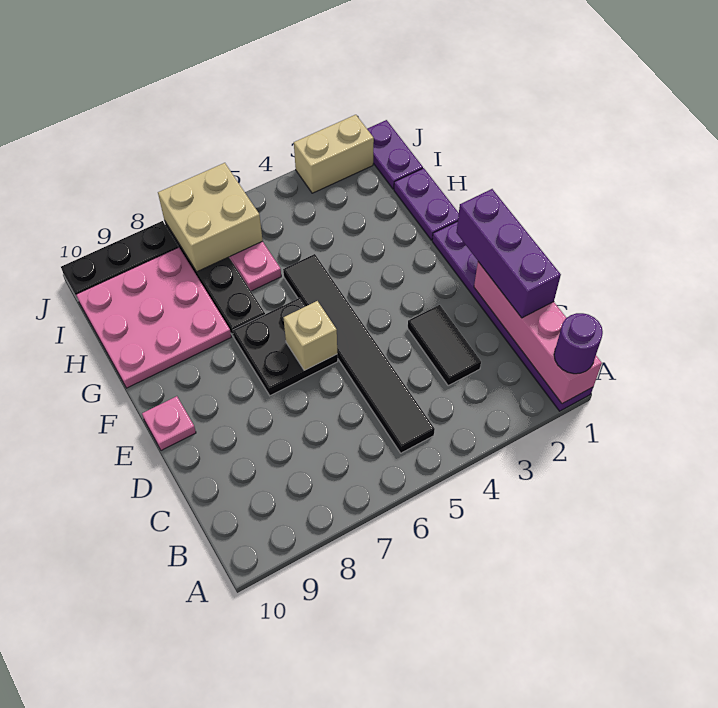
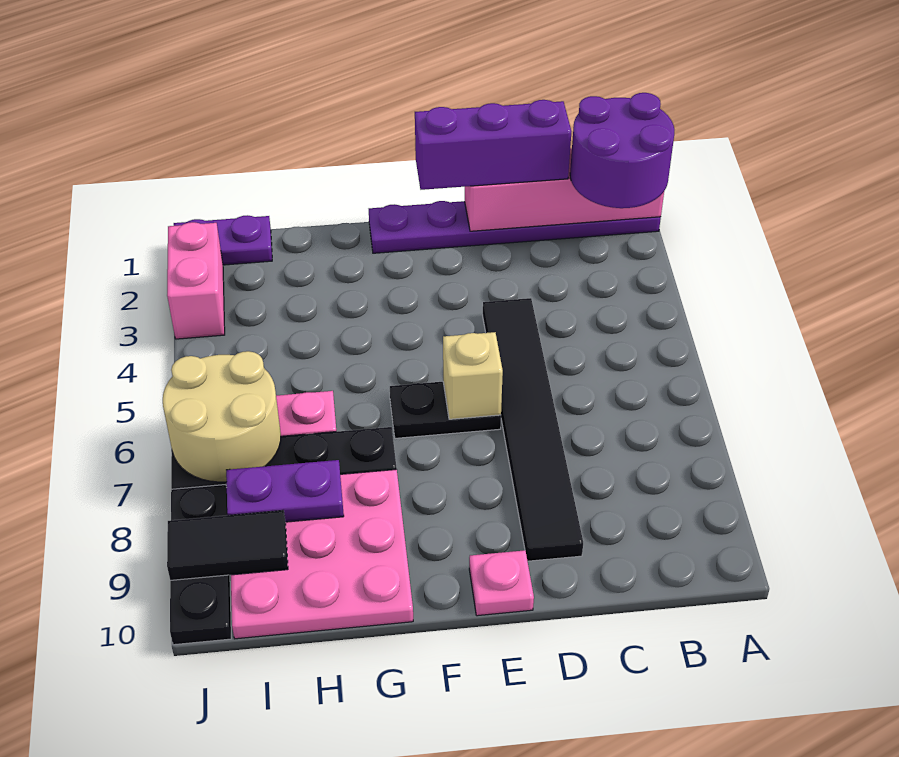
purple round brick A1 level 3 -> purple round brick A1:B2 level 3
black tile B5:G5 level 1 -> black tile D4:D9 level 1
black tile C3:D3 level 1 -> black tile I9:J9 level 2
black plate E6:F7 level 1 -> black plate E6:F6 level 1
purple plate G1:H1 level 1 -> purple plate H8:I8 level 2
tan brick I6:J7 level 2 -> tan round brick I6:J7 level 2
tan brick J2:J3 level 1 -> pink brick J2:J3 level 1

